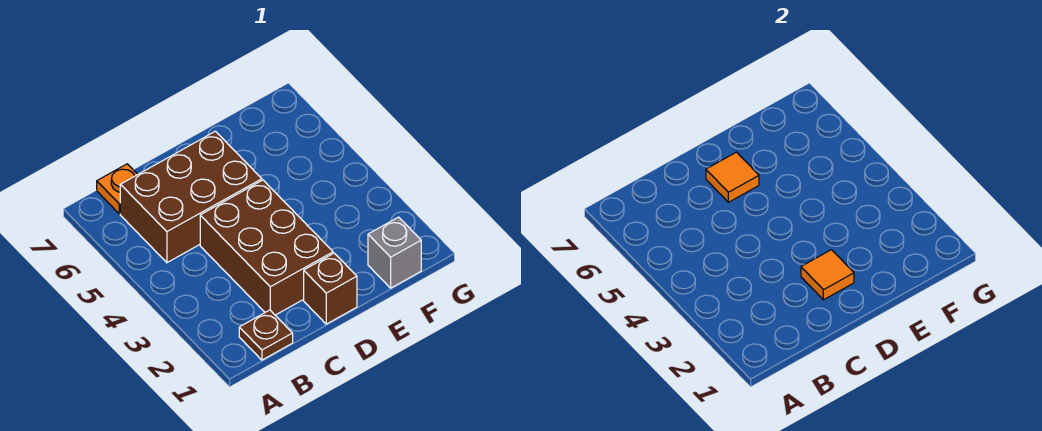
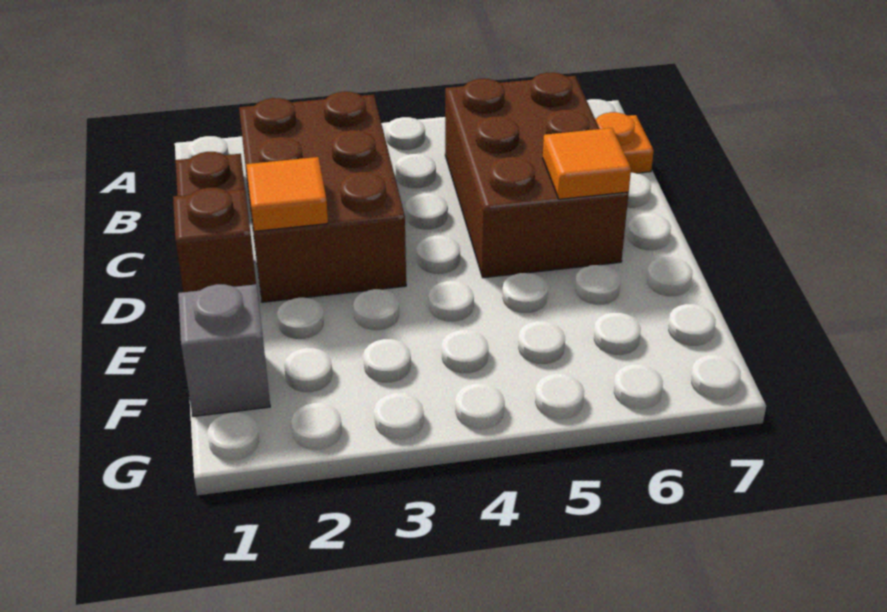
brown brick C2:D4 level 1 -> brown brick B2:D3 level 1

